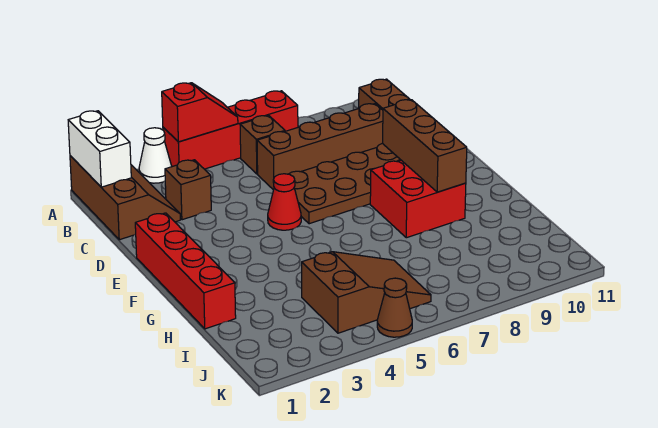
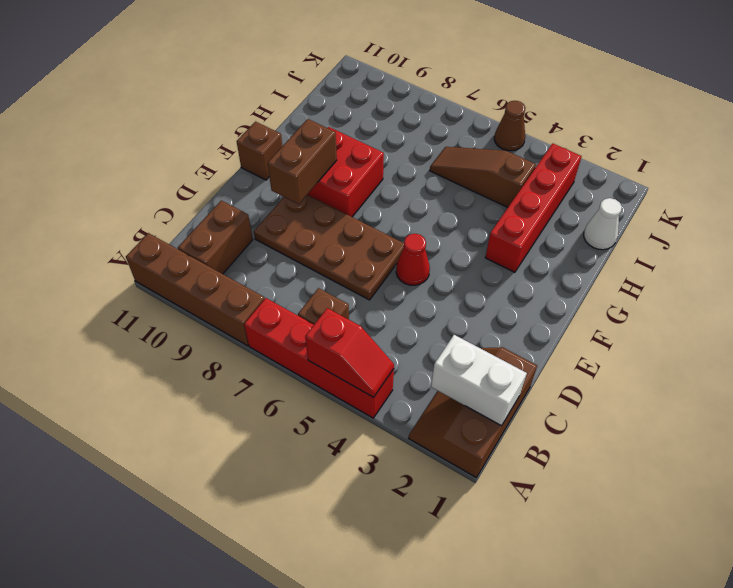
white brick A1:B1 level 2 -> white brick B1:B2 level 2
white cone A3 level 1 -> white cone I1 level 1
red slope A4:A5 level 2 top 4 -> red slope A4:A5 level 2 top 5
brown brick C3 level 1 -> brown brick F11 level 1
brown brick C6:C9 level 1 -> brown brick A8:A11 level 1
red brick E1:H1 level 1 -> red brick G3:J3 level 1
brown brick E9:G9 level 2 -> brown brick E9:F9 level 2
brown slope I4:J6 level 1 top 4 -> brown slope I4:I6 level 1 top 4

